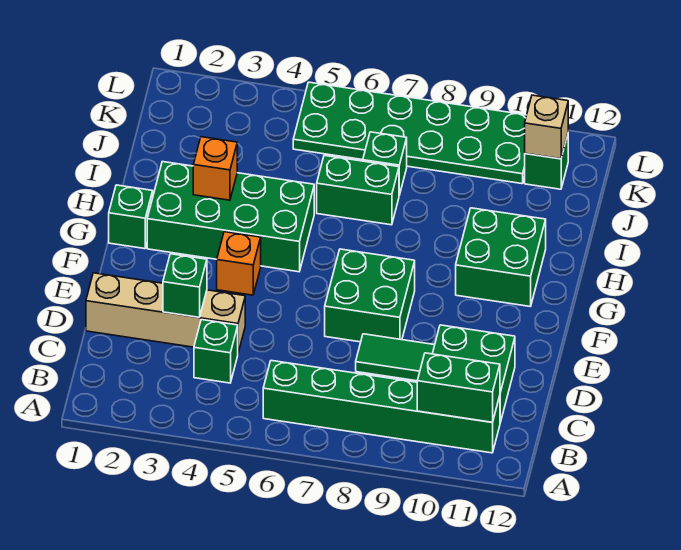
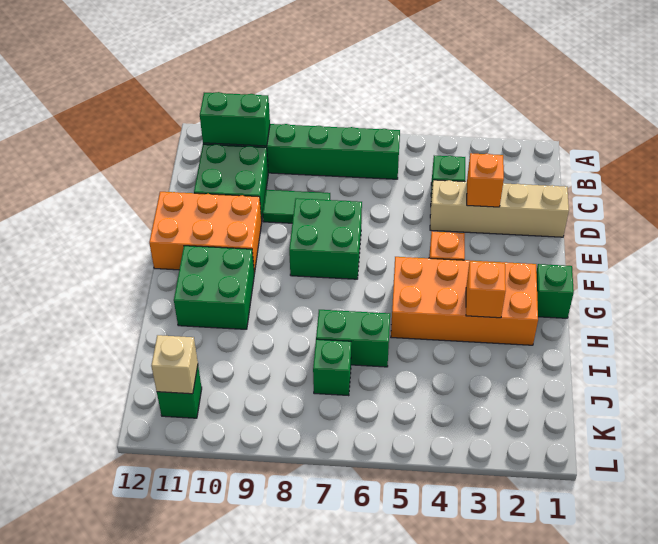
green brick D3 level 2 -> orange brick D3 level 2
none -> orange brick E10:F12 level 1
green brick G2:H5 level 1 -> orange brick G2:H5 level 1
green plate K5:L10 level 1 -> none

